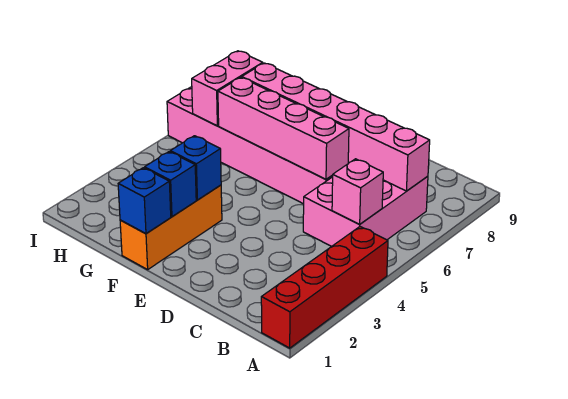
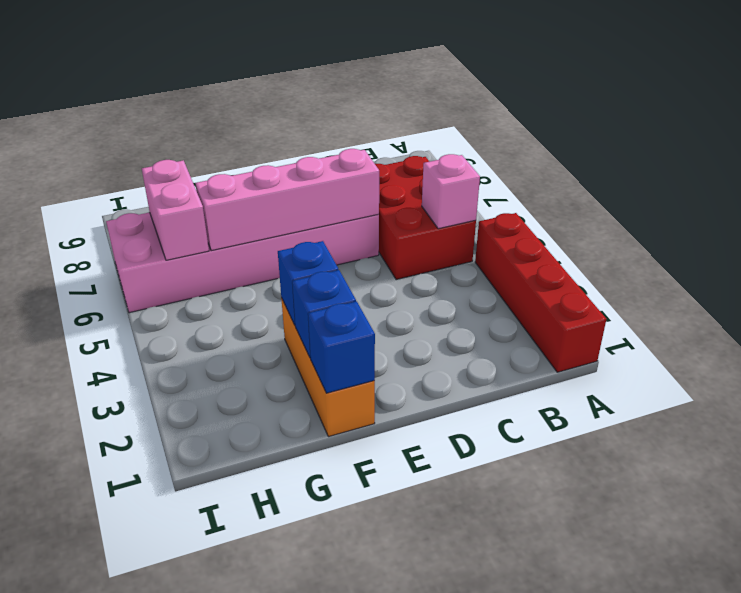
pink brick B5:C7 level 1 -> red brick B5:C7 level 1
pink brick B7:G7 level 2 -> none

